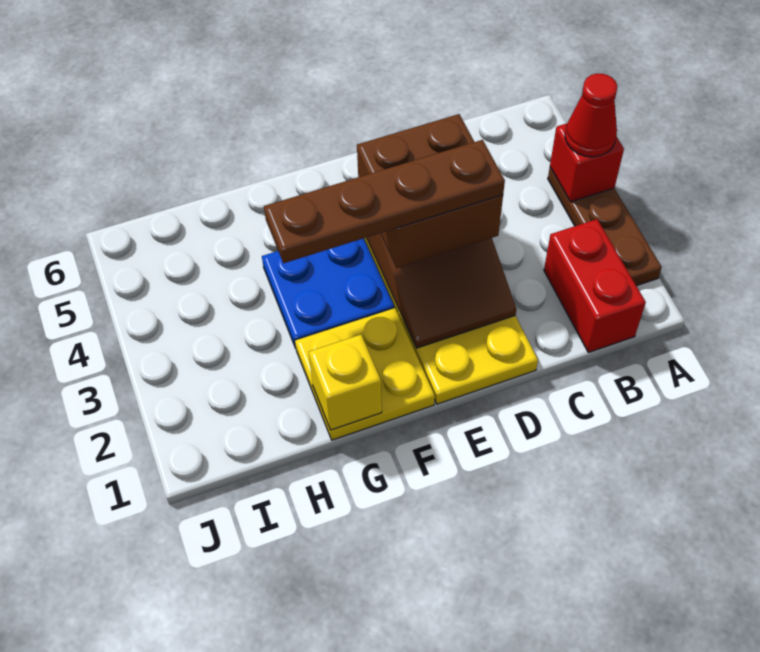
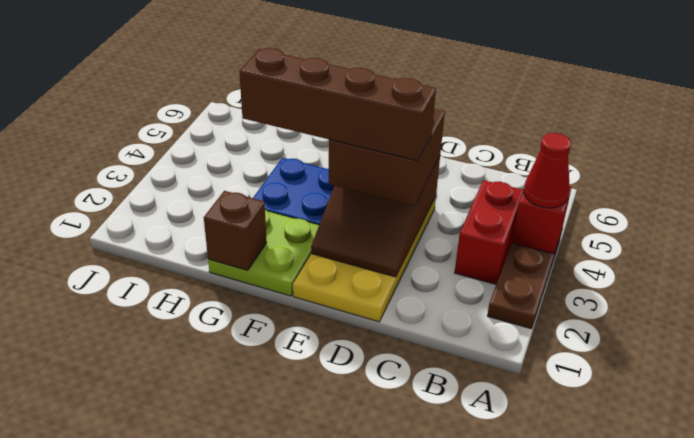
red brick B1:B2 level 1 -> red brick B3:B4 level 1
brown plate D3:G3 level 4 -> brown brick D3:G3 level 4
yellow plate F1:G2 level 1 -> lime plate F1:G2 level 1
yellow brick G1 level 2 -> brown brick G1 level 2

